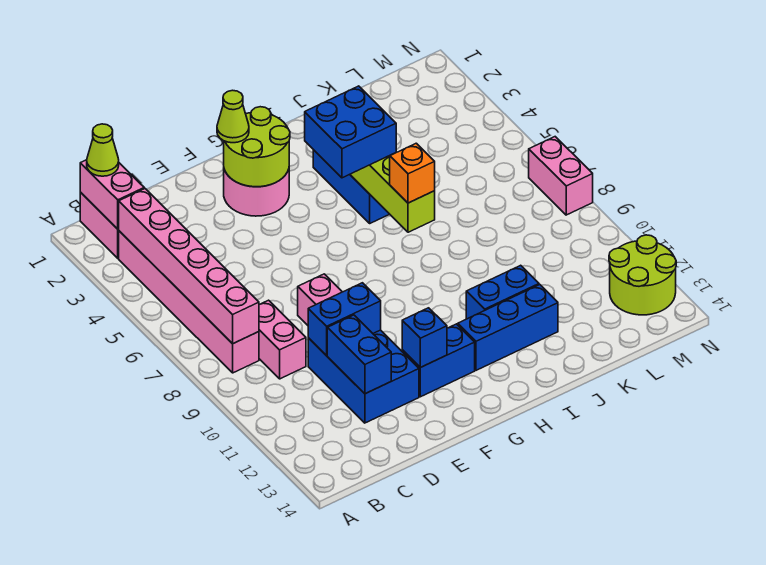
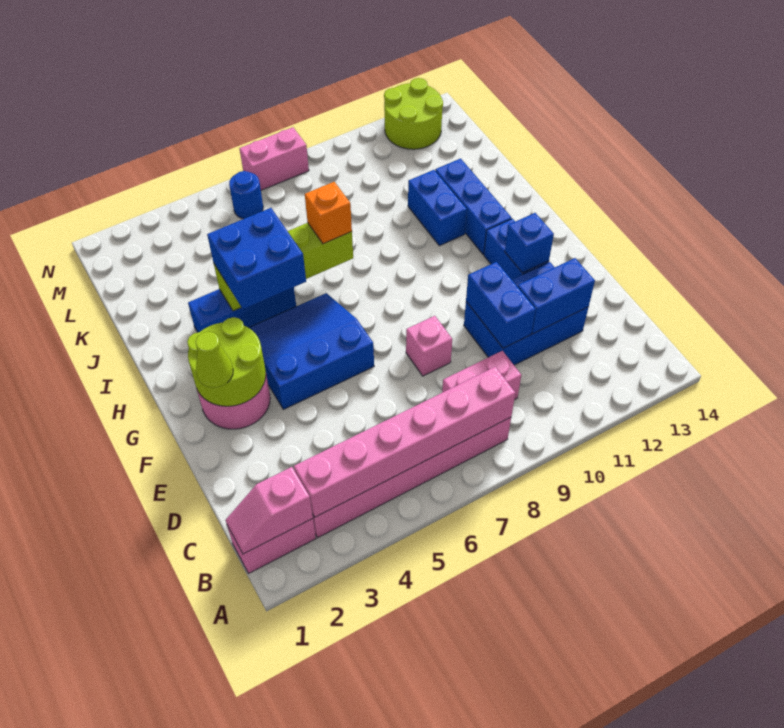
pink brick B1:B2 level 2 -> pink slope B1:B2 level 2 top 2
lime cone B1 level 3 -> none
none -> blue slope F4:H6 level 1 top F
none -> blue round brick M6 level 1

